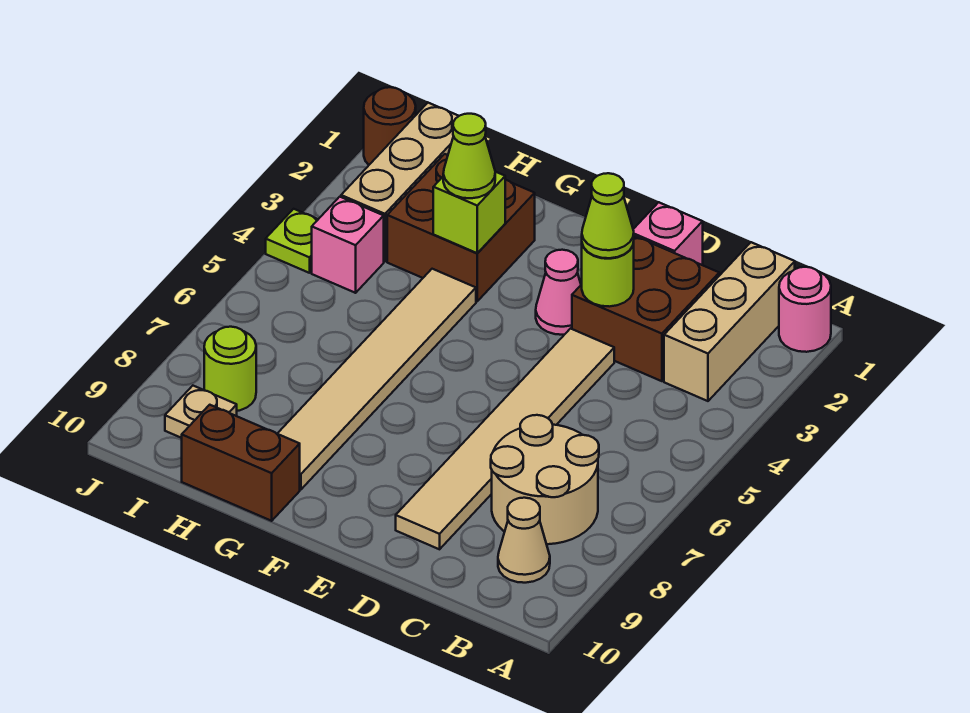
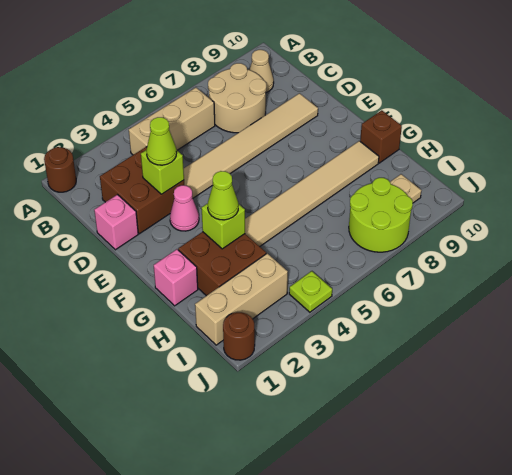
pink round brick A1 level 1 -> brown round brick A1 level 1
tan brick B1:B3 level 1 -> tan brick B4:B6 level 1
lime round brick D3 level 2 -> lime brick D3 level 2
brown brick G10:H10 level 1 -> brown brick G10 level 1
pink brick I4 level 1 -> pink brick G1 level 1
lime round brick I8 level 1 -> lime round brick I7:J8 level 1

